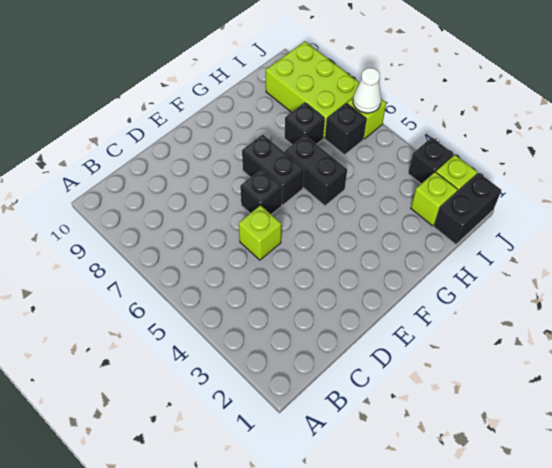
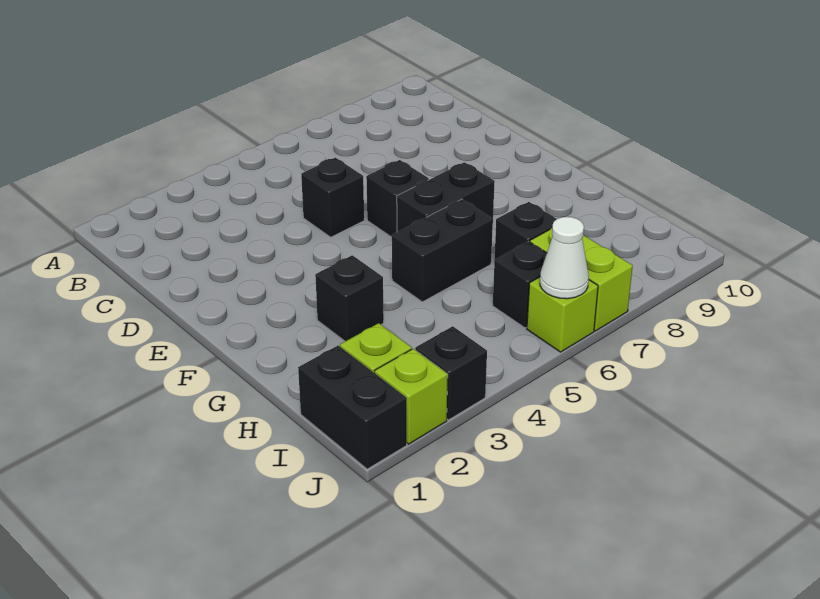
lime brick D5 level 1 -> black brick D5 level 1
none -> black brick G3 level 1
lime brick I7:J9 level 1 -> lime brick I7:J7 level 1

